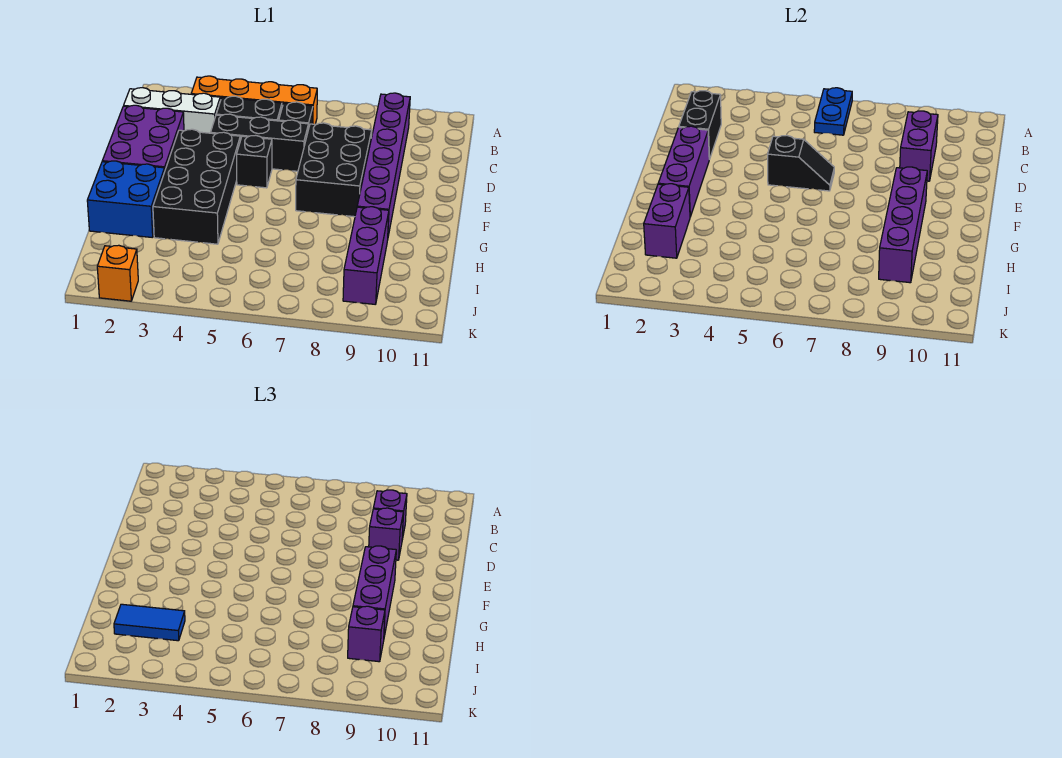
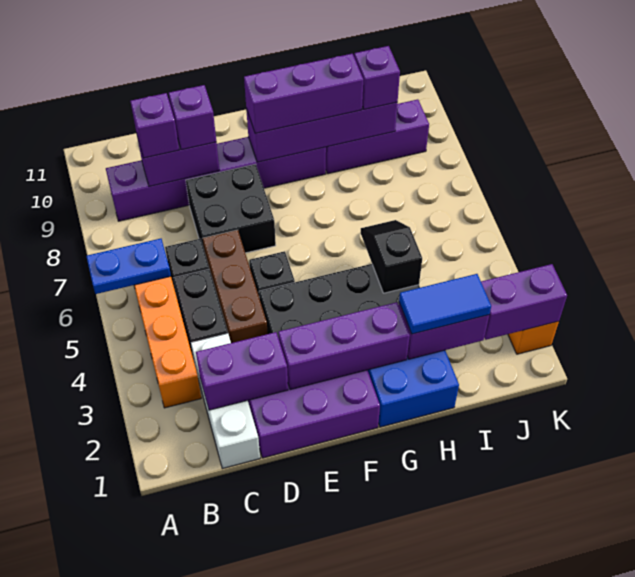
black brick C2:D2 level 2 -> purple brick C2:D2 level 2
black brick D4:D6 level 1 -> brown brick D4:D6 level 1
black brick D7:F8 level 1 -> black brick D7:E8 level 1
black slope E5:E6 level 2 top 5 -> black slope H4:H5 level 2 top 4
blue tile I2:I3 level 3 -> blue tile H2:I2 level 3
none -> purple brick J2:K2 level 2

